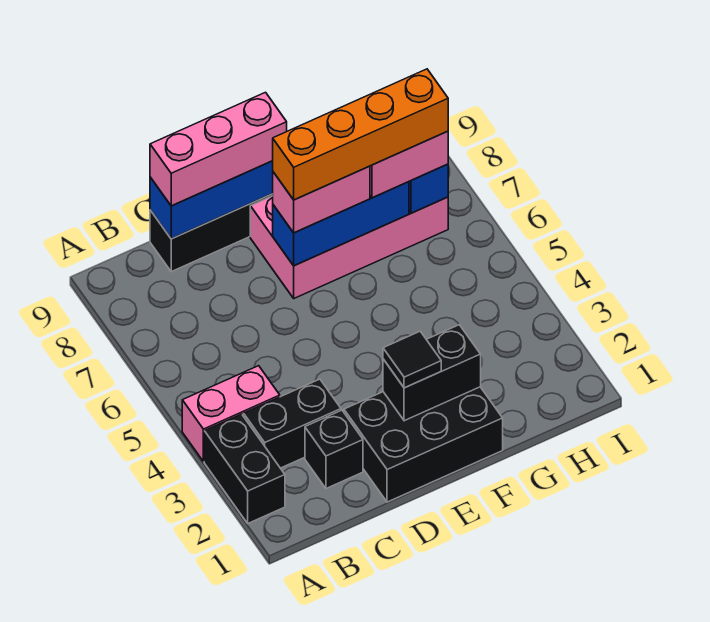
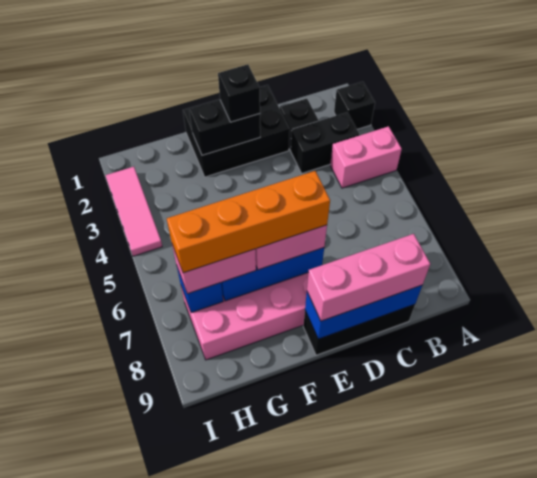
black brick A2:A3 level 1 -> black brick A2 level 1
black tile E2 level 3 -> black brick E2 level 3
none -> pink tile I2:I4 level 1

